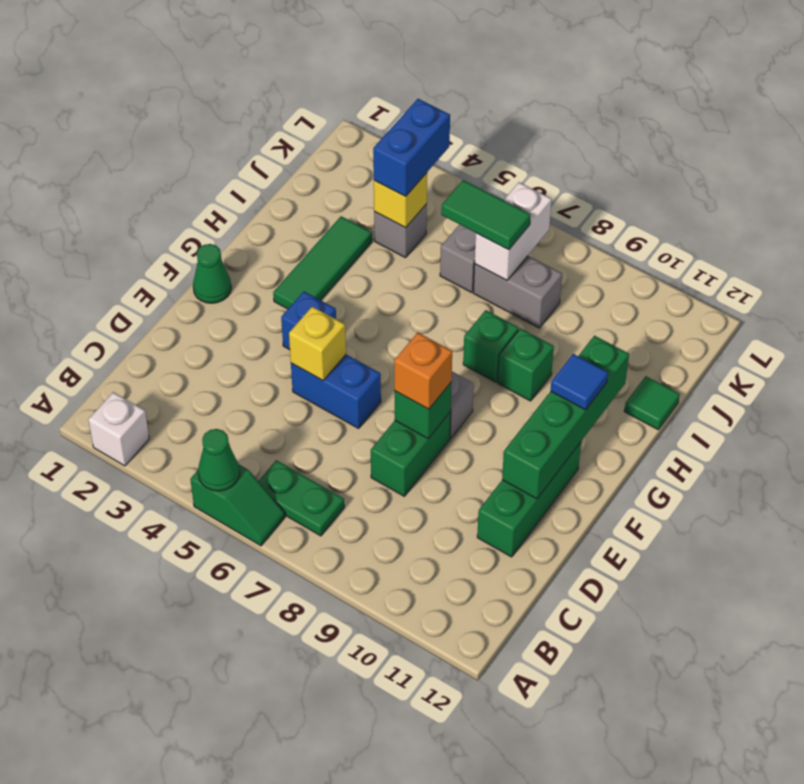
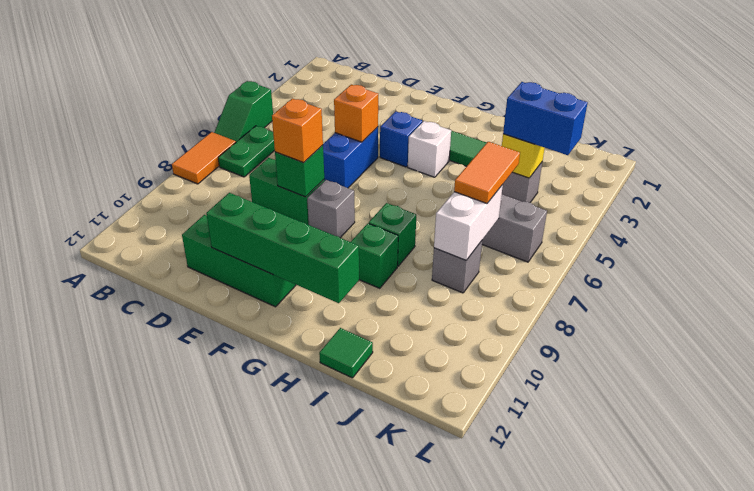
white brick A2 level 1 -> white brick G4 level 1
green cone A5 level 2 -> none
none -> orange tile A7:A8 level 1
yellow brick E5 level 2 -> orange brick E5 level 2
green cone F1 level 1 -> none
blue tile G11 level 3 -> none
green tile J6:J7 level 3 -> orange tile J6:J7 level 3
grey brick J7:J8 level 1 -> grey brick J8 level 1
white brick J7:K7 level 2 -> white brick J7:J8 level 2

